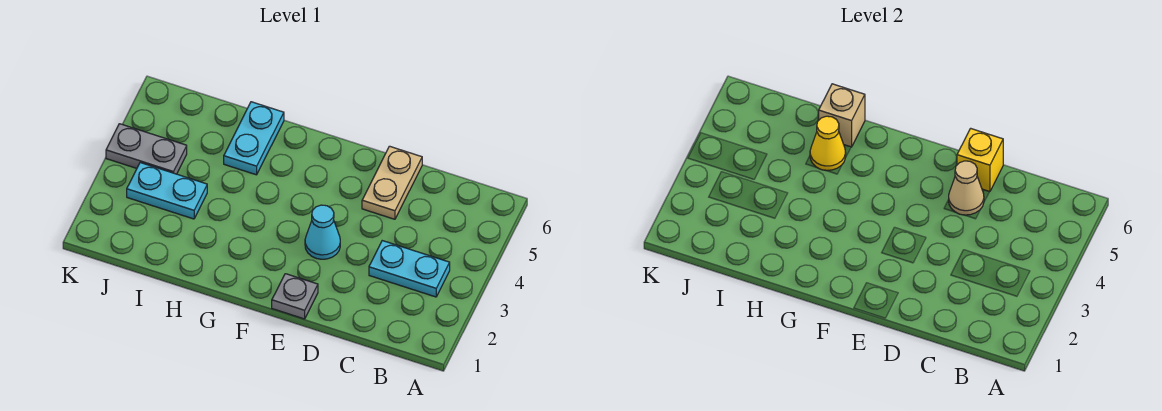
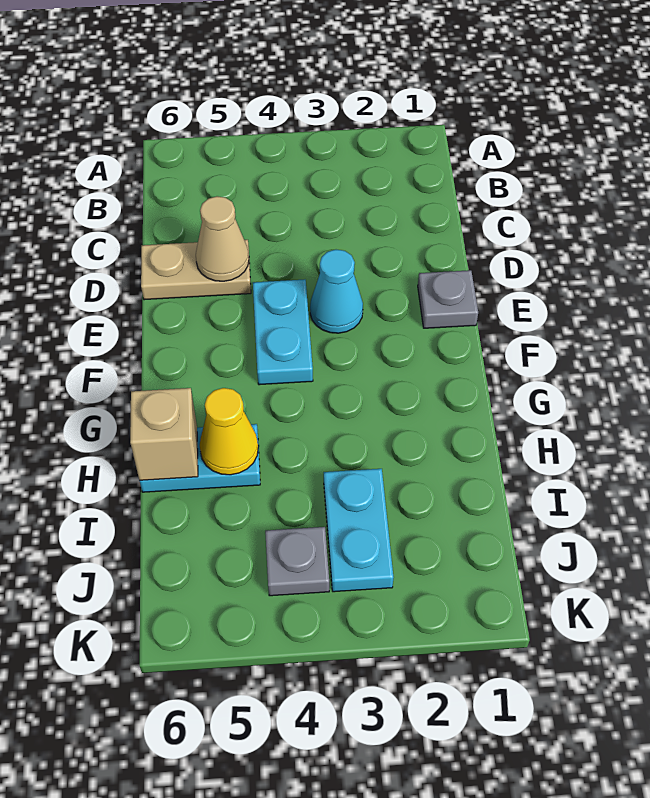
cyan plate B3:C3 level 1 -> cyan plate E4:F4 level 1
yellow brick D6 level 2 -> none
grey plate J4:K4 level 1 -> grey plate J4 level 1

